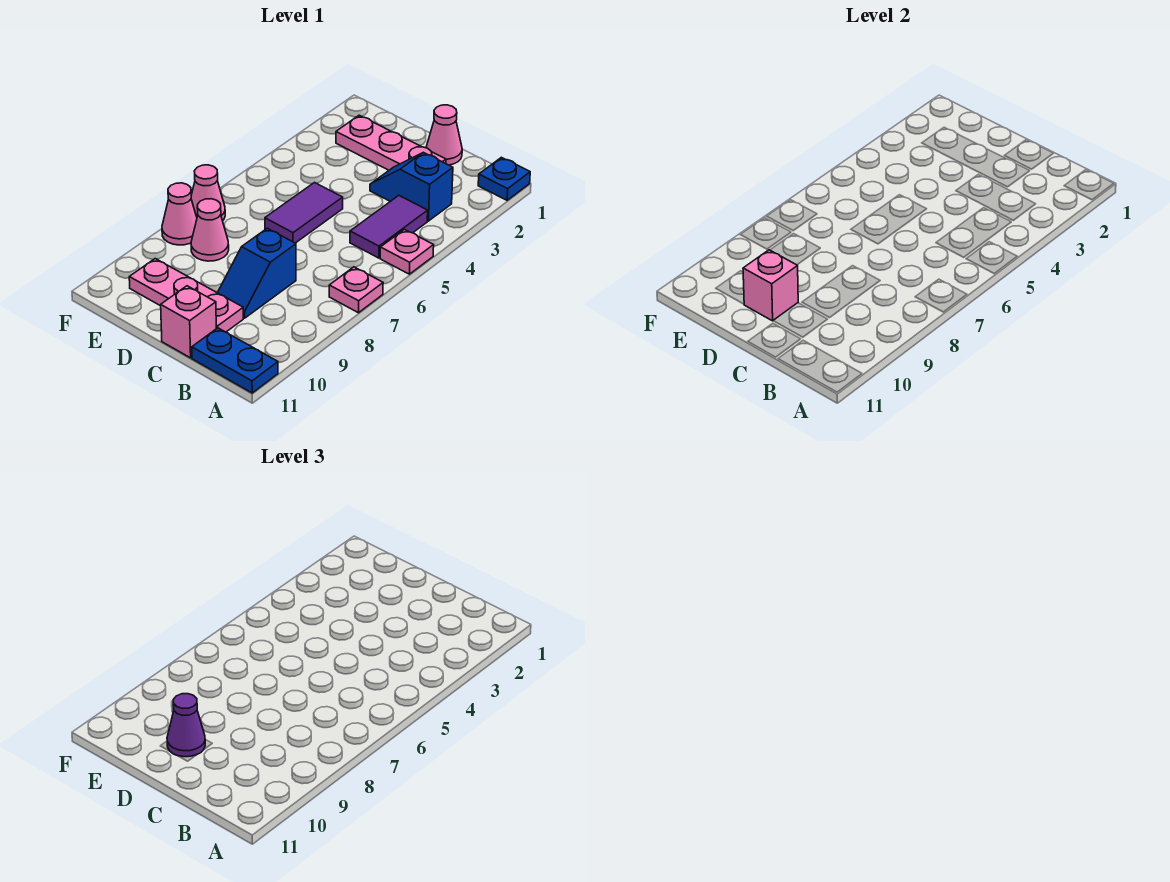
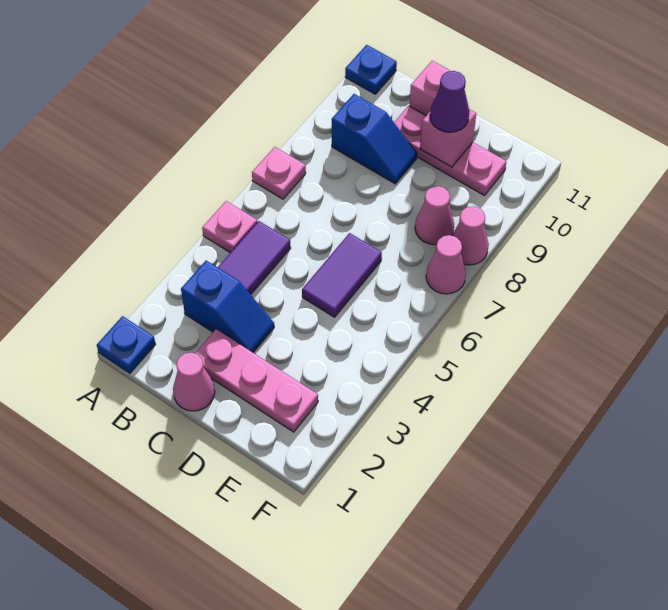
blue plate A11:B11 level 1 -> blue plate A11 level 1
blue slope C8:C9 level 1 top 8 -> blue slope B9:C9 level 1 top B

